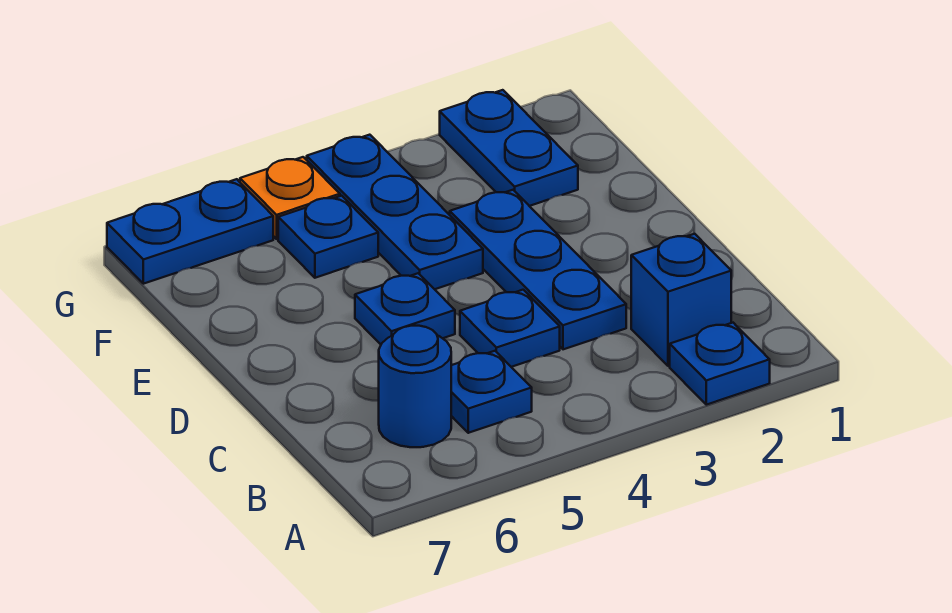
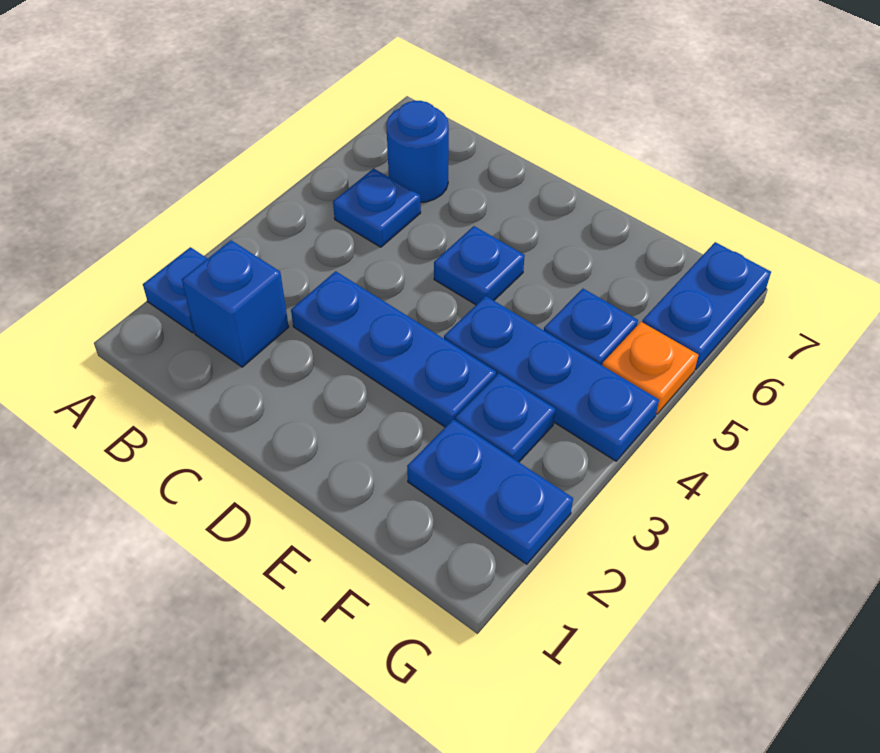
blue plate C4 level 1 -> blue plate F3 level 1

